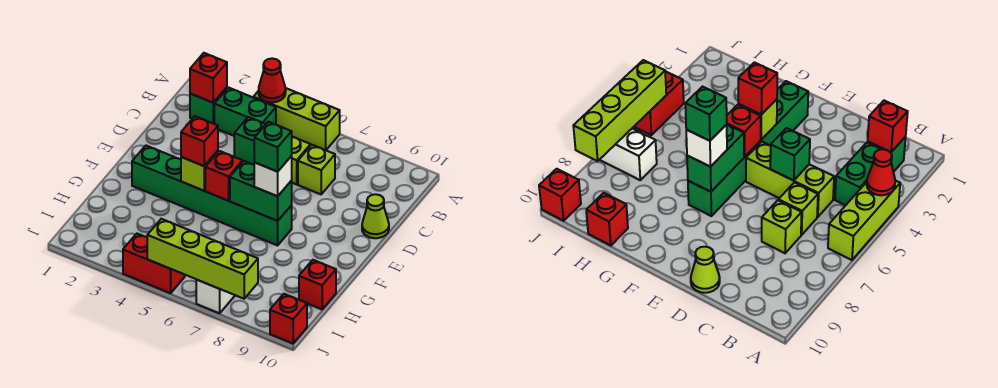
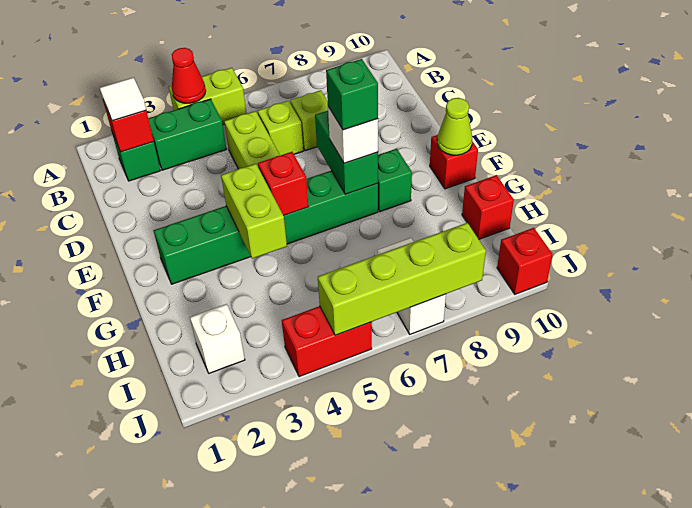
lime brick A4:A6 level 1 -> lime brick A4:A5 level 1
none -> white tile B2 level 3
green brick D5 level 2 -> green brick F8 level 1
lime cone D10 level 1 -> lime cone F10 level 2
lime brick F4 level 2 -> lime brick F4:G4 level 2
red brick F4 level 3 -> red brick F10 level 1
green brick F6:F7 level 2 -> green brick E7:F7 level 2
none -> white brick I2 level 1

